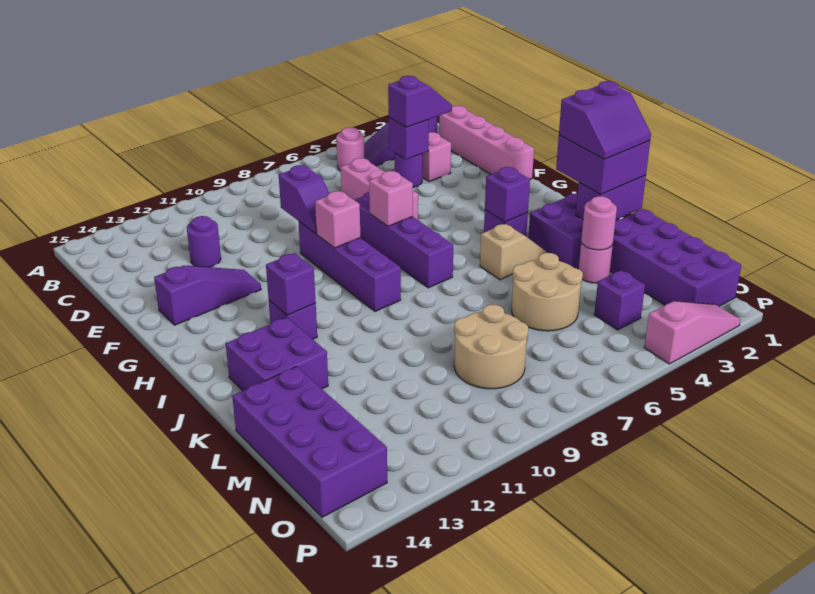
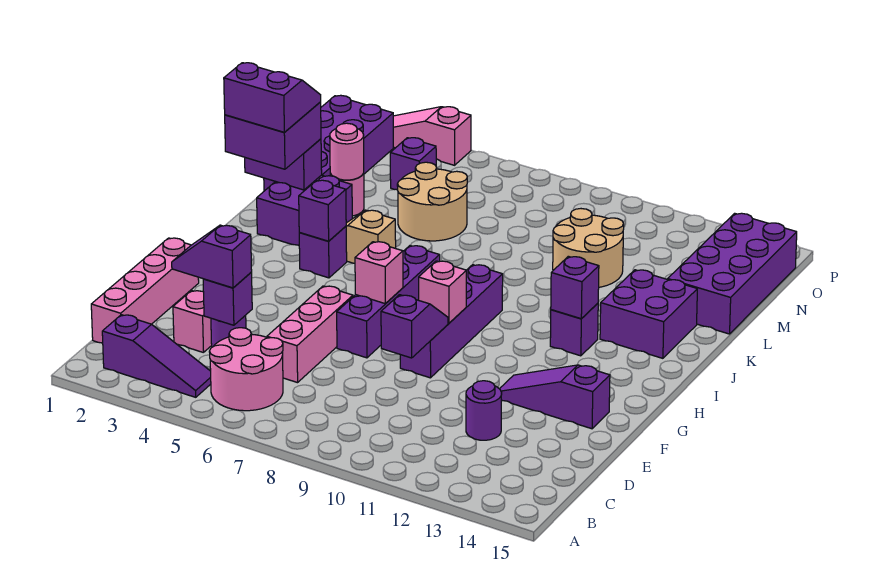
pink round brick B5 level 1 -> pink round brick B5:C6 level 1
tan round brick M8:N9 level 1 -> tan round brick L10:M11 level 1

